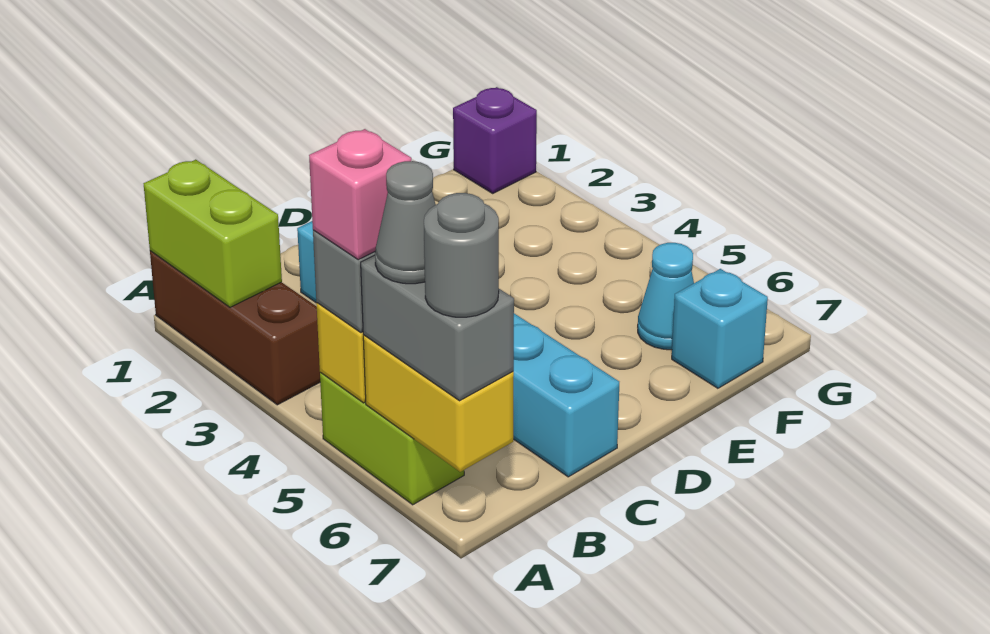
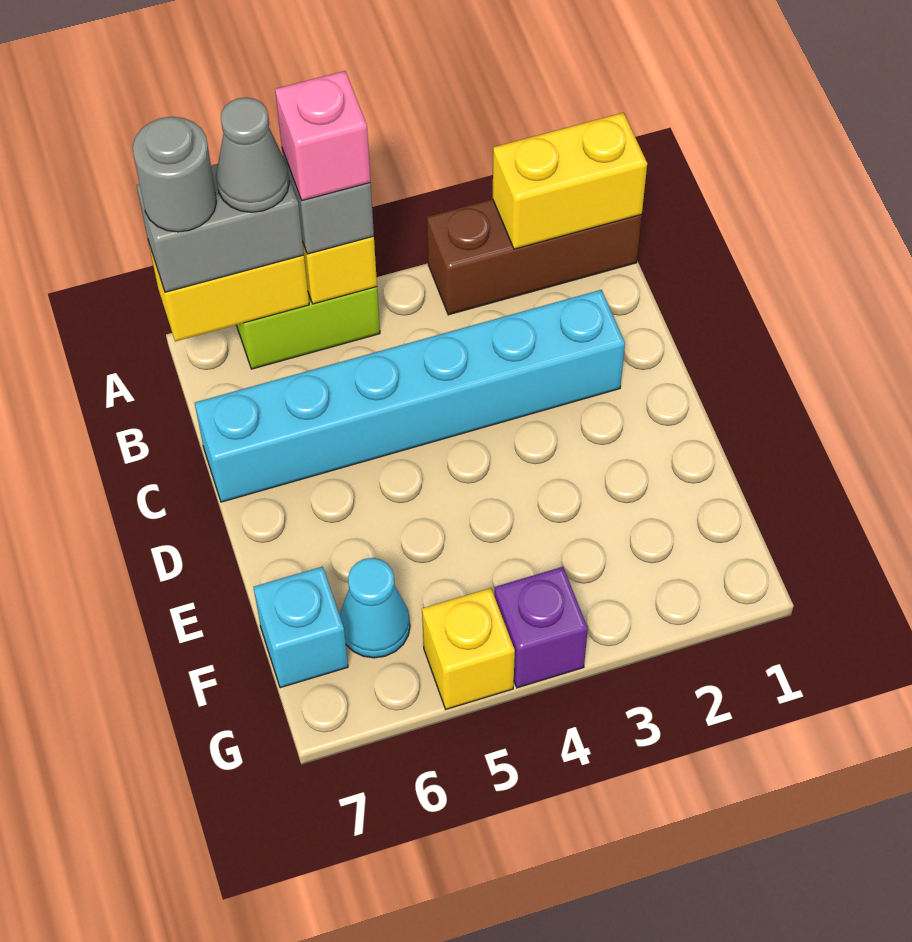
lime brick A1:A2 level 2 -> yellow brick A1:A2 level 2
purple brick G1 level 1 -> purple brick G4 level 1
none -> yellow brick G5 level 1

